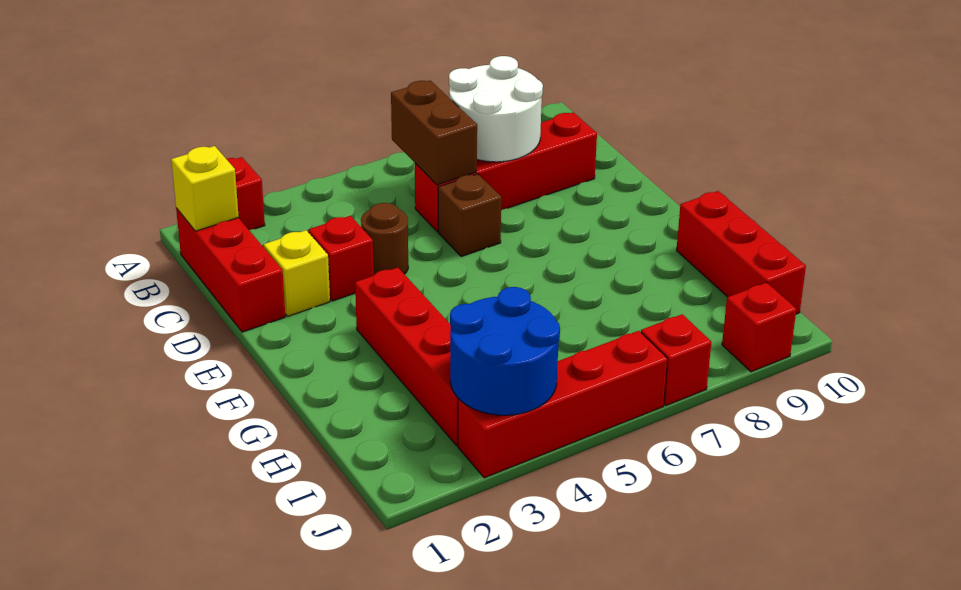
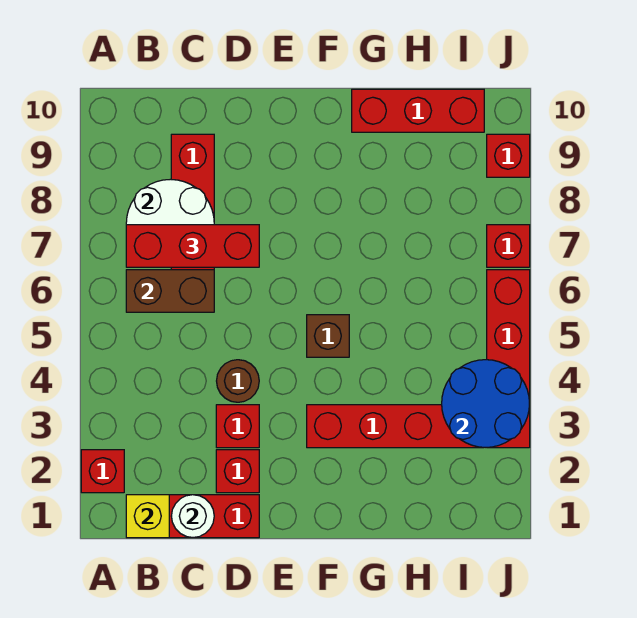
none -> red brick B7:D7 level 3
none -> white round brick C1 level 2
yellow brick D2 level 1 -> red brick D2 level 1
brown brick D6 level 1 -> brown brick F5 level 1

